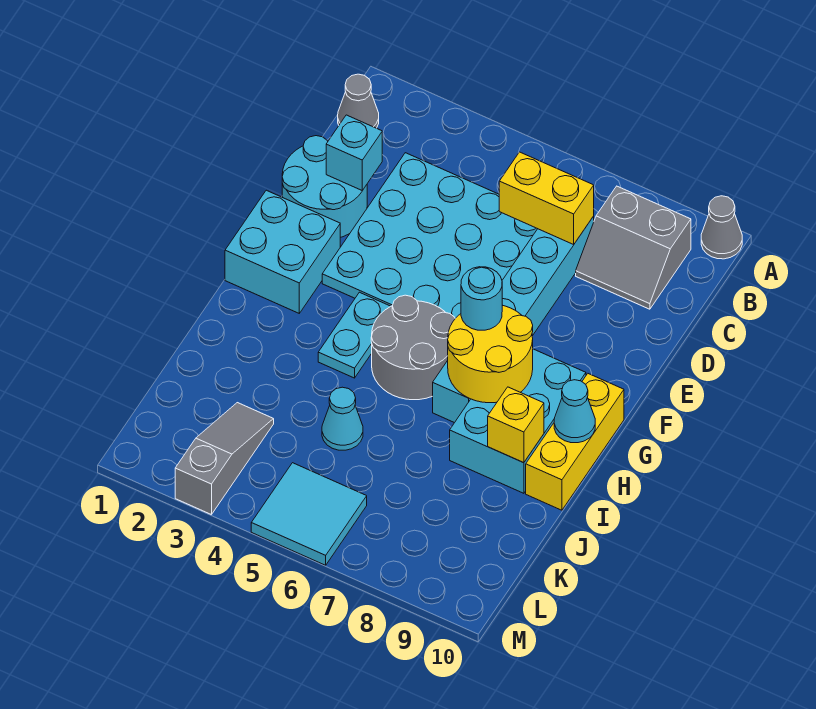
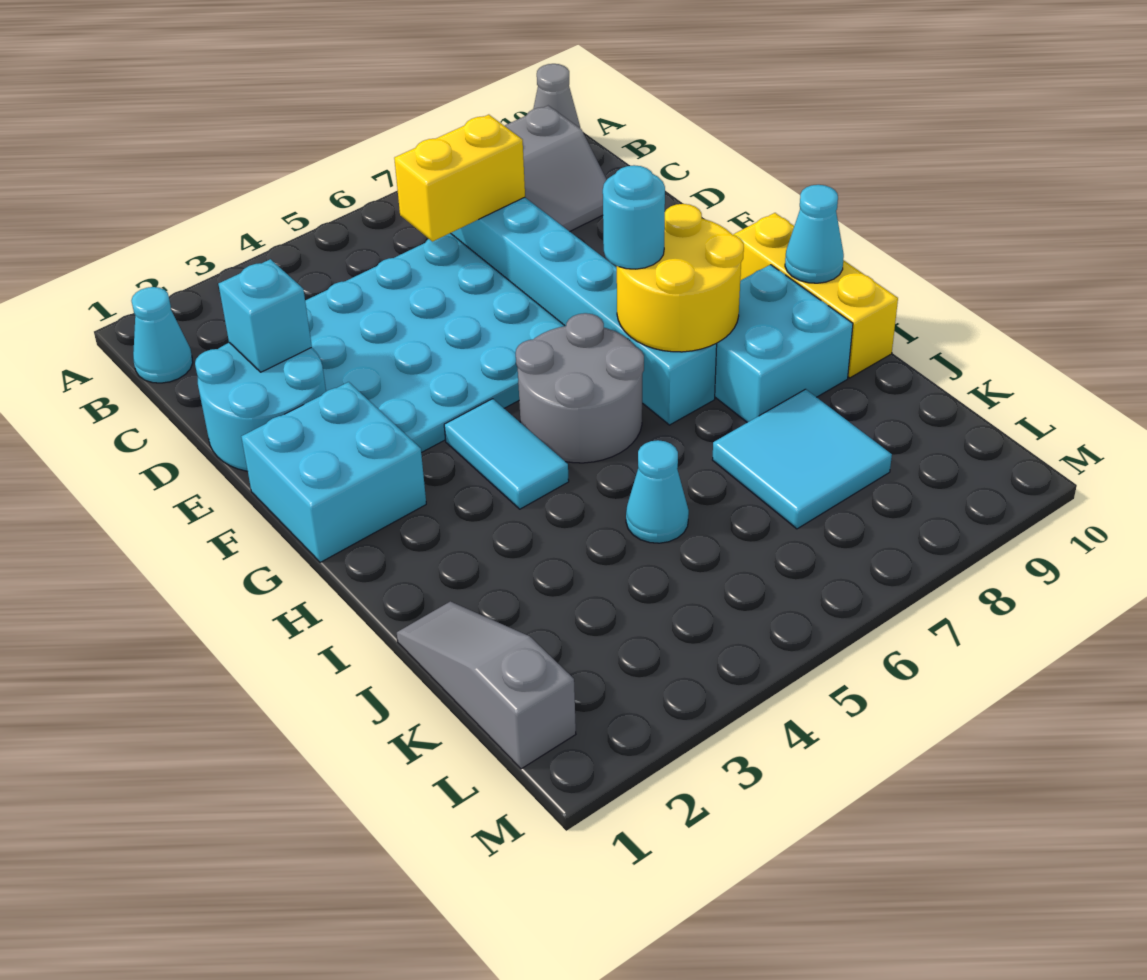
grey cone B1 level 1 -> cyan cone B1 level 1
cyan plate G4:H4 level 1 -> cyan tile G4:H4 level 1
cyan brick G8:I9 level 1 -> cyan brick H8:I9 level 1
yellow brick I9 level 2 -> none
grey slope K3:M3 level 1 top M -> grey slope J1:L1 level 1 top L
cyan tile L5:M6 level 1 -> cyan tile J7:K8 level 1

